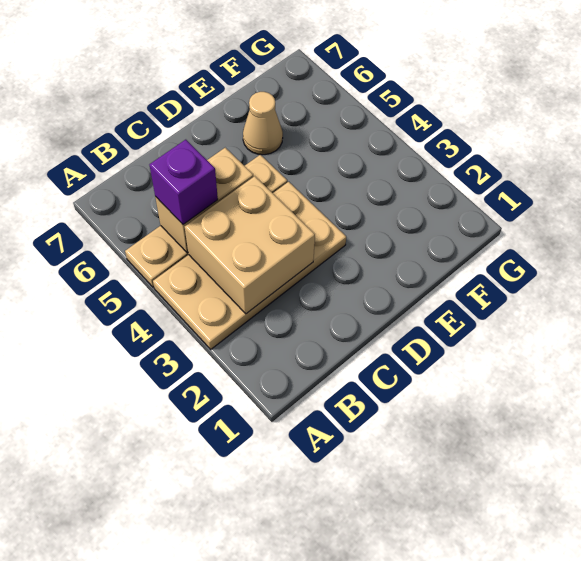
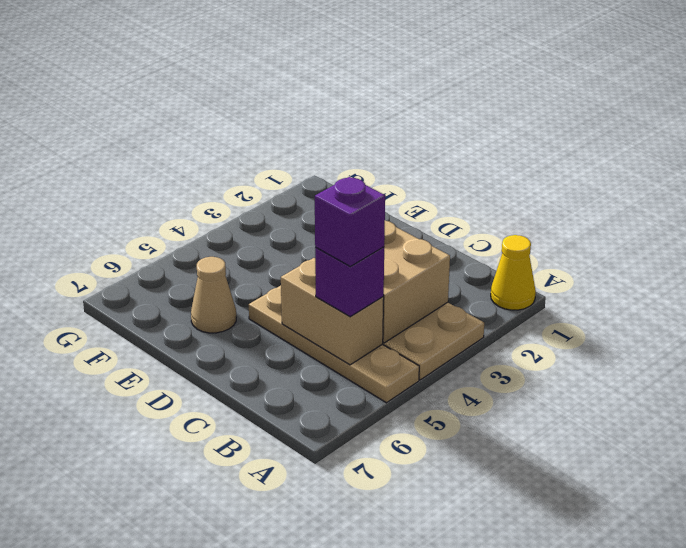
none -> yellow cone A1 level 1
none -> purple brick B5 level 4

